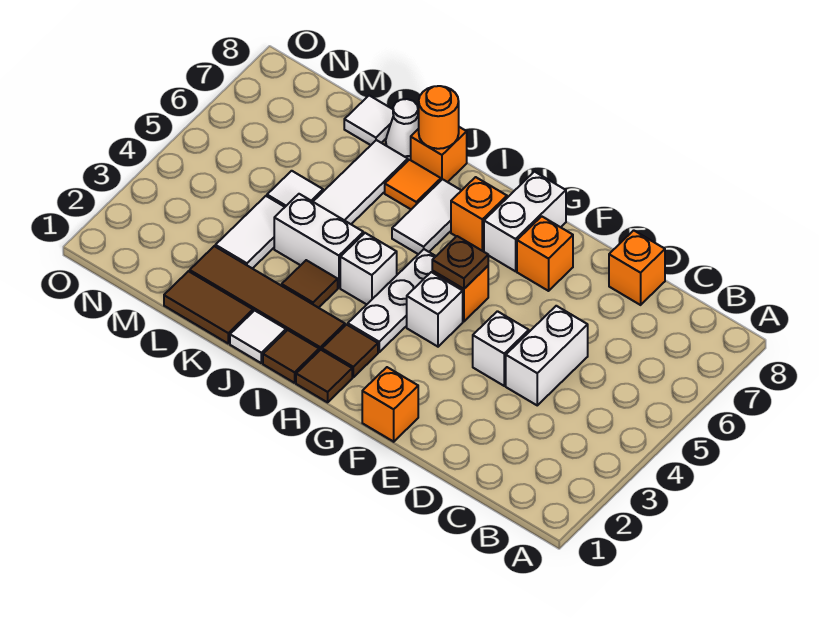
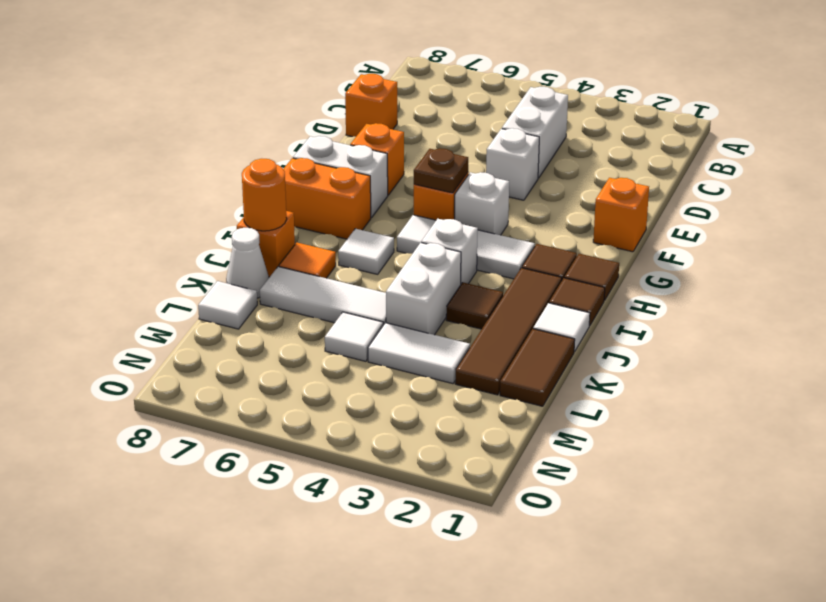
white brick D4:D5 level 1 -> white brick C4:D4 level 1
white plate H3:H5 level 1 -> white tile H3:H5 level 1
orange brick H7 level 1 -> orange brick H7:H8 level 1
white tile I6:I7 level 1 -> white tile I6 level 1

